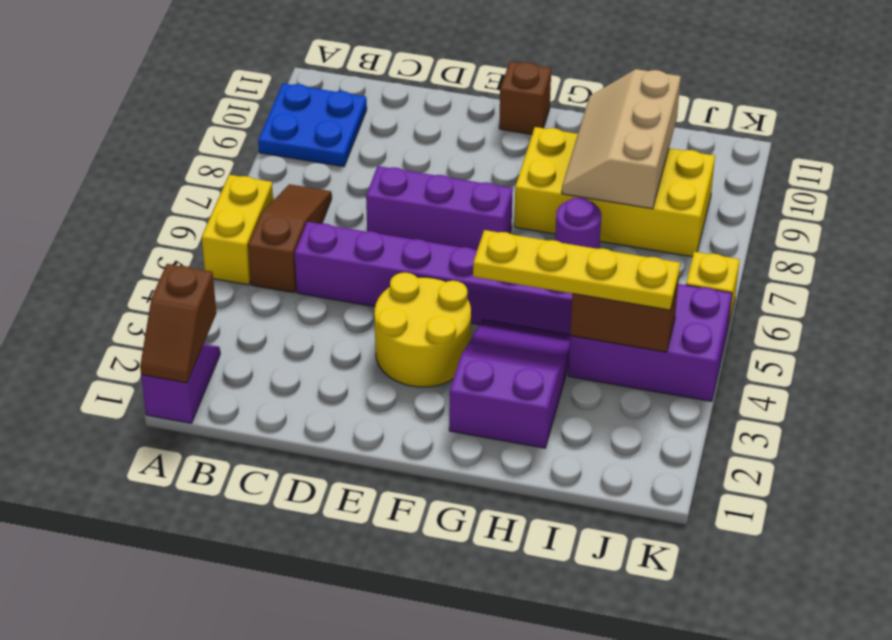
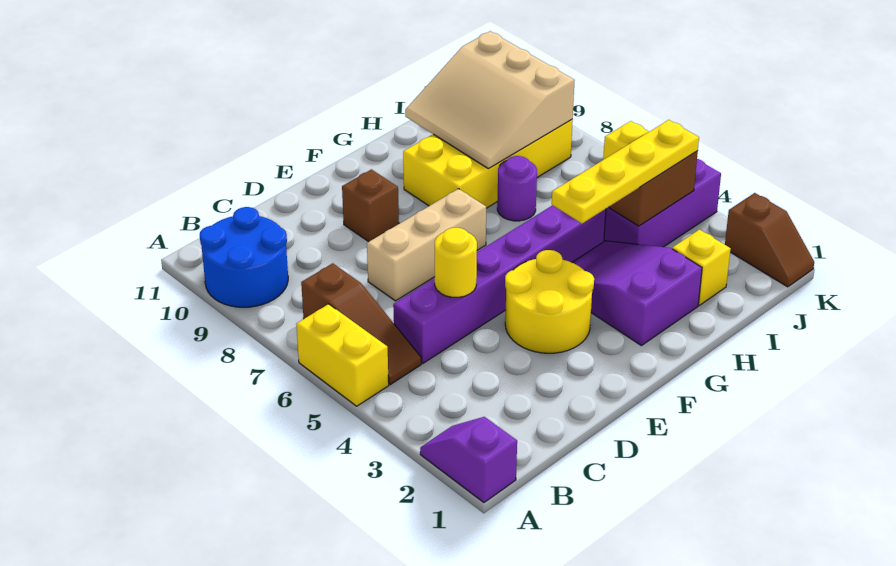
brown slope A1:A2 level 2 top 2 -> brown slope K1:K2 level 1 top 2
blue plate A9:B10 level 1 -> blue round brick A9:B10 level 1
brown slope B5:B7 level 1 top 5 -> brown slope B5:B7 level 1 top 7
none -> yellow round brick D5 level 2
purple brick D7:F7 level 1 -> tan brick D7:F7 level 1
brown brick F11 level 1 -> brown brick E9 level 1
tan slope H8:I10 level 2 top I -> tan slope H8:J10 level 2 top J
none -> yellow brick I2 level 1

